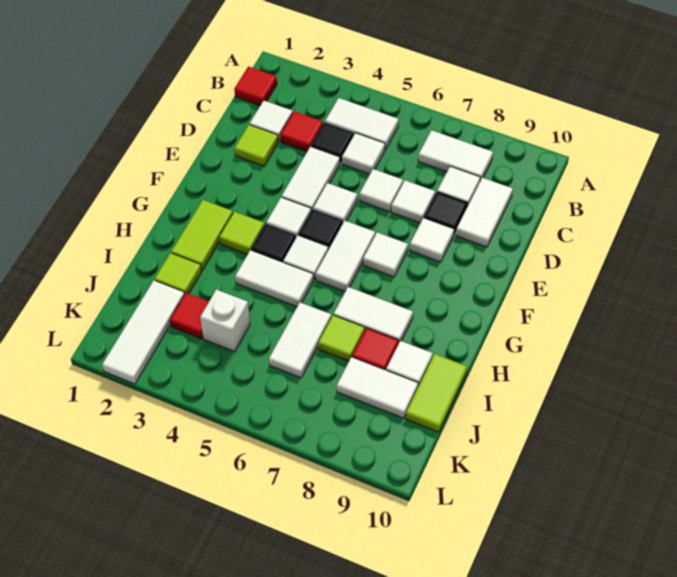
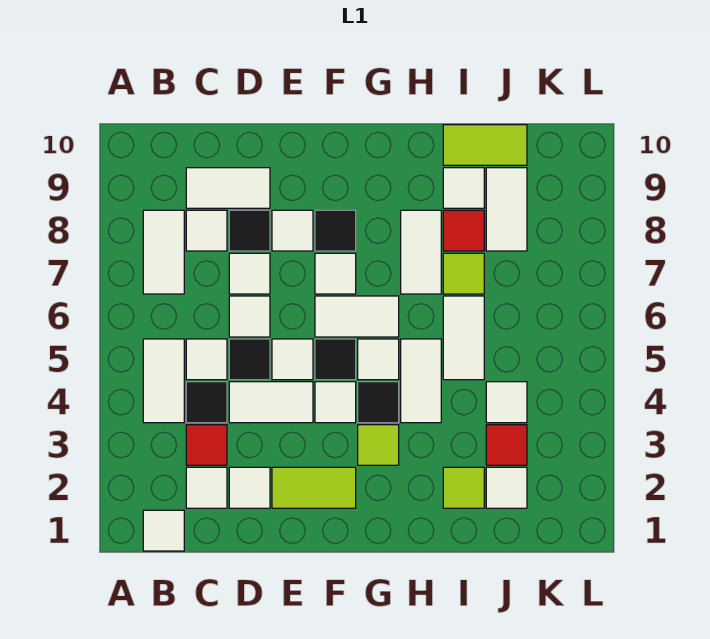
red tile B1 level 1 -> white tile B1 level 1
lime tile D2 level 1 -> white tile D2 level 1
none -> black tile D5 level 1
none -> black tile F8 level 1
lime tile G2:H2 level 1 -> lime tile E2:F2 level 1
white tile I6:J6 level 1 -> white tile I5:I6 level 1
white tile J2:L2 level 1 -> white tile J2 level 1
white brick J4 level 1 -> white tile J4 level 1

